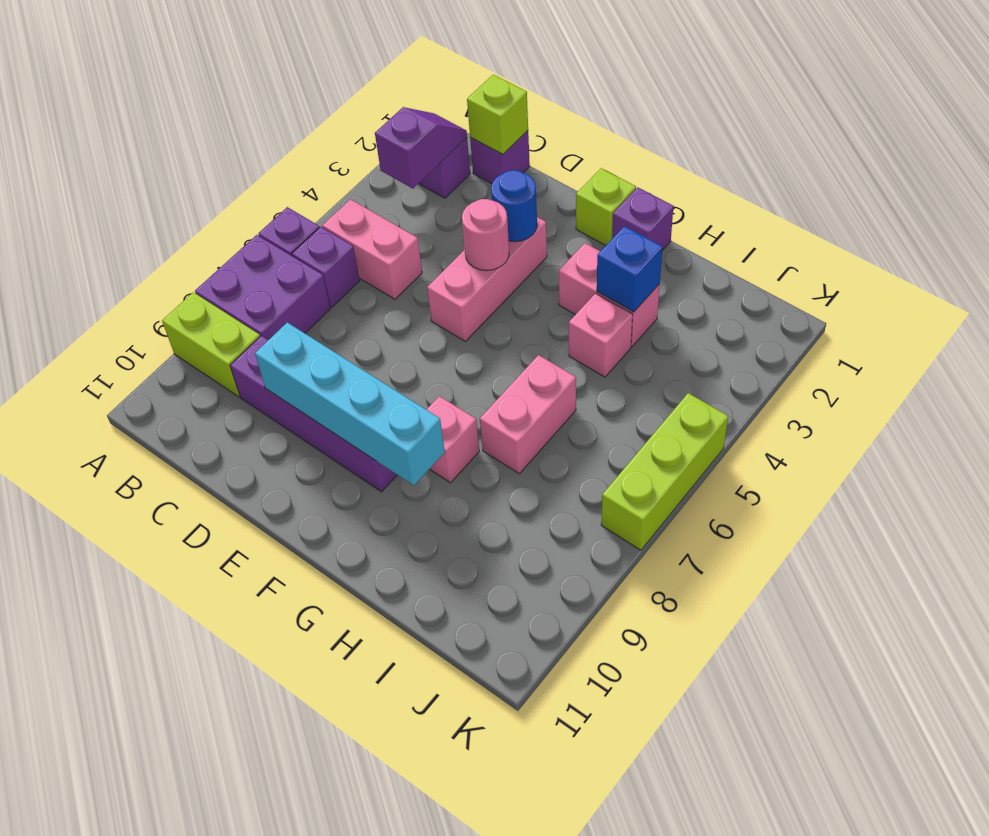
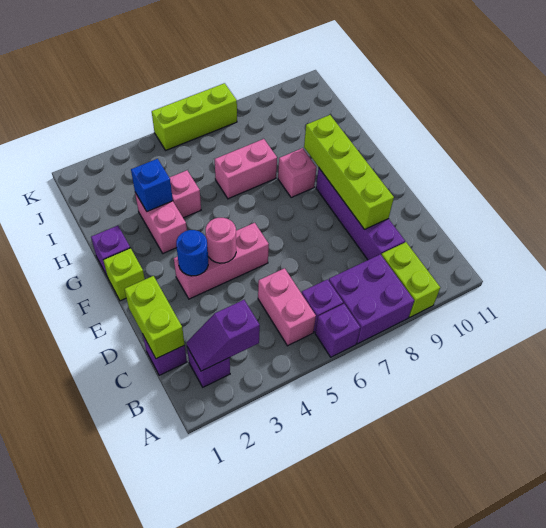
lime brick C1 level 2 -> lime brick C1:D1 level 2
cyan brick D9:G9 level 2 -> lime brick D9:G9 level 2

